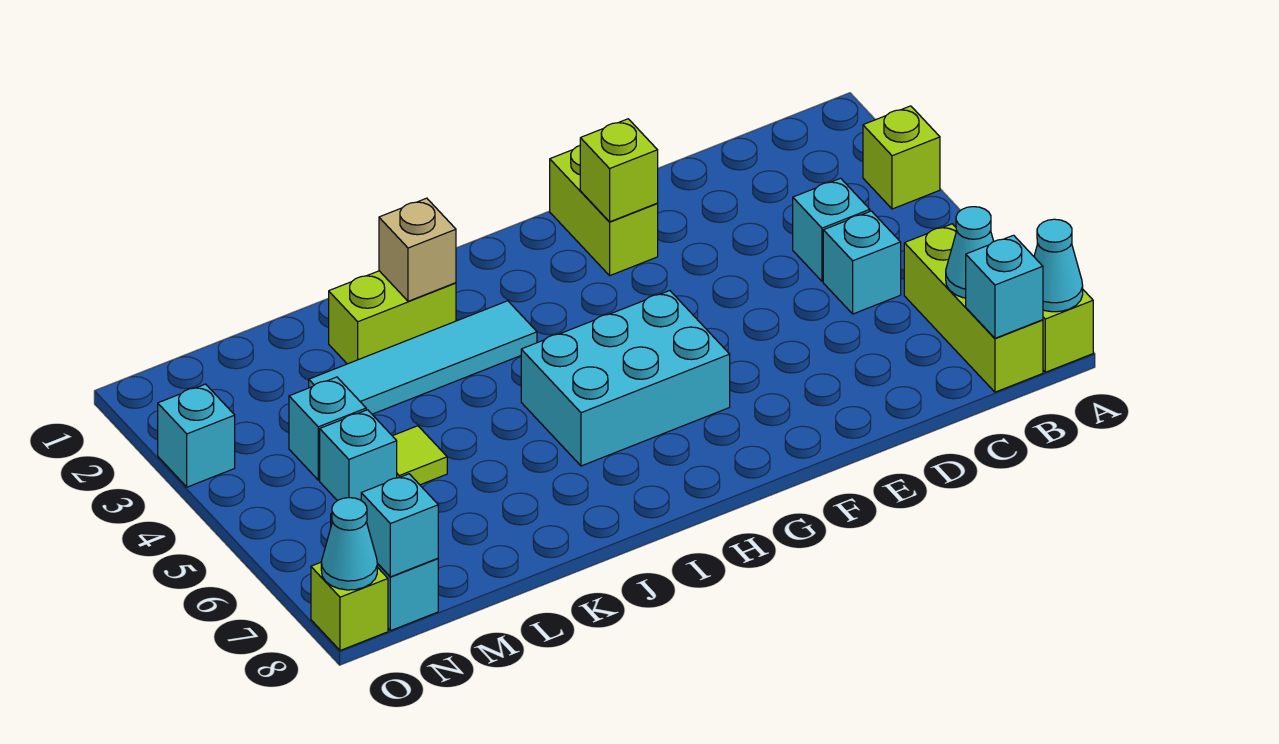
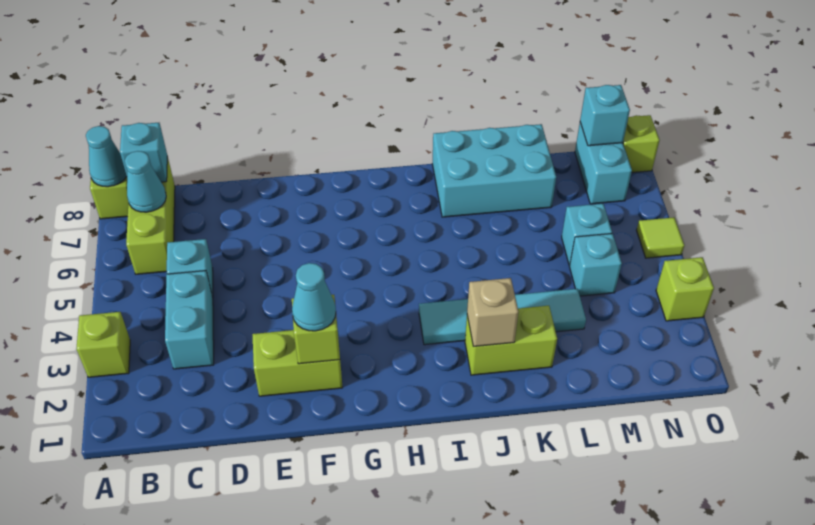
cyan brick C4 level 1 -> cyan brick C3:C4 level 1
lime brick F1:F2 level 1 -> lime brick E2:F2 level 1
cyan brick G5:I6 level 1 -> cyan brick J7:L8 level 1
lime tile L5 level 1 -> lime tile O5 level 1
cyan brick O3 level 1 -> lime brick O3 level 1
cyan cone O8 level 2 -> cyan cone F2 level 3

